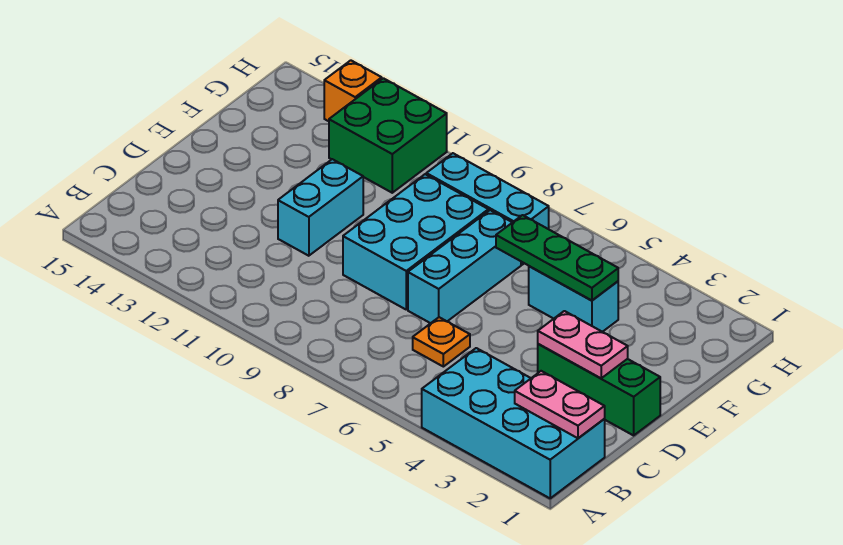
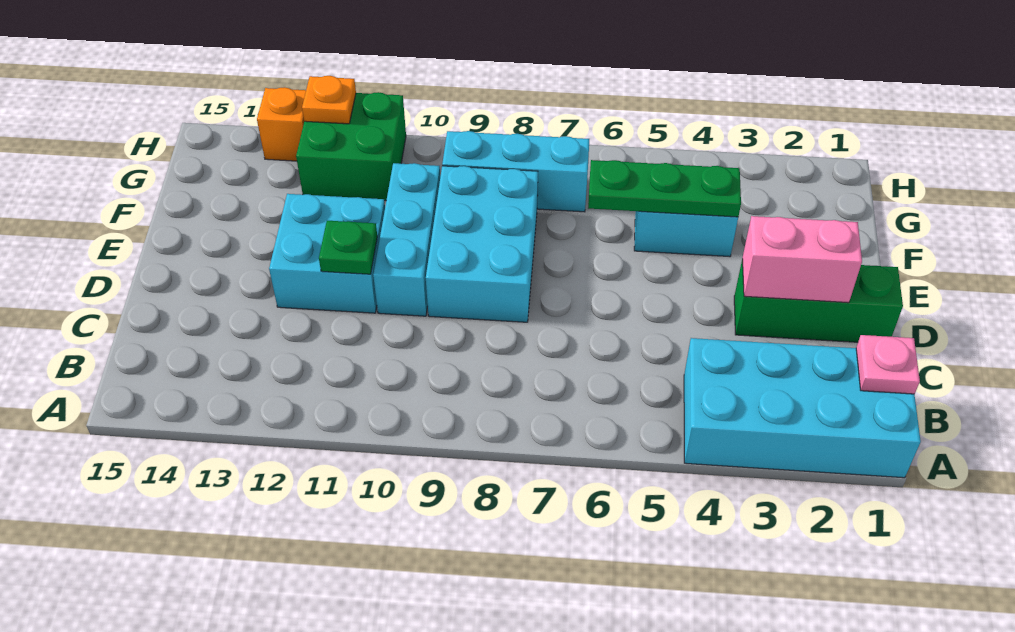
pink plate B1:B2 level 2 -> pink plate B1 level 2
orange plate C6 level 1 -> orange plate H12 level 2
pink plate D2:D3 level 2 -> pink brick D2:D3 level 2
cyan brick D7:F7 level 1 -> cyan brick D10:F10 level 1
cyan brick D11:E11 level 1 -> cyan brick D11:E12 level 1
none -> green plate D11 level 2

